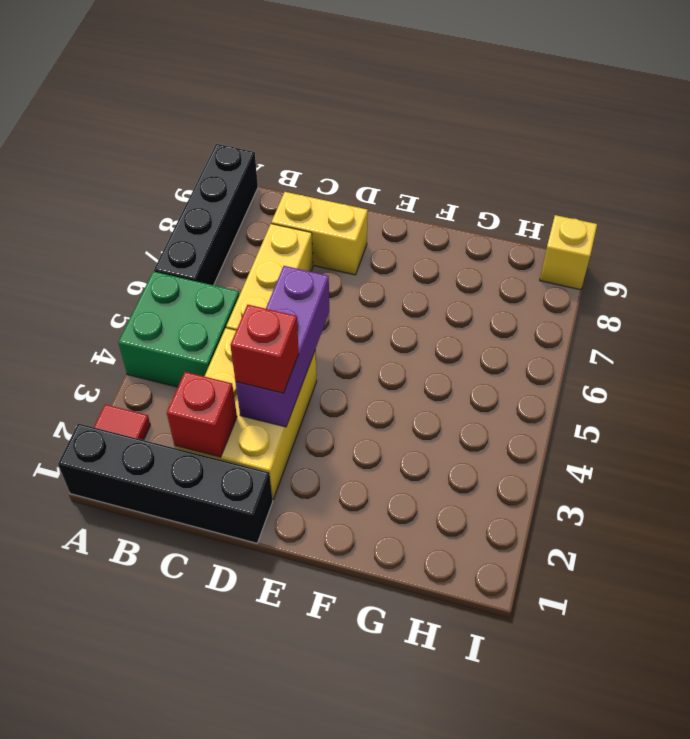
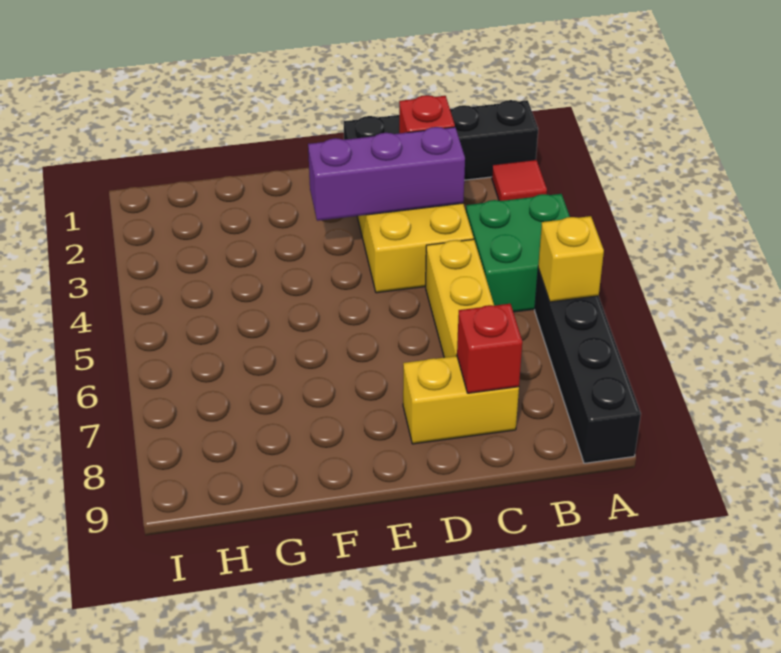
purple brick D3:D5 level 2 -> purple brick C3:E3 level 2
red brick D3 level 3 -> red brick C8 level 2
yellow brick I9 level 1 -> yellow brick A6 level 2

